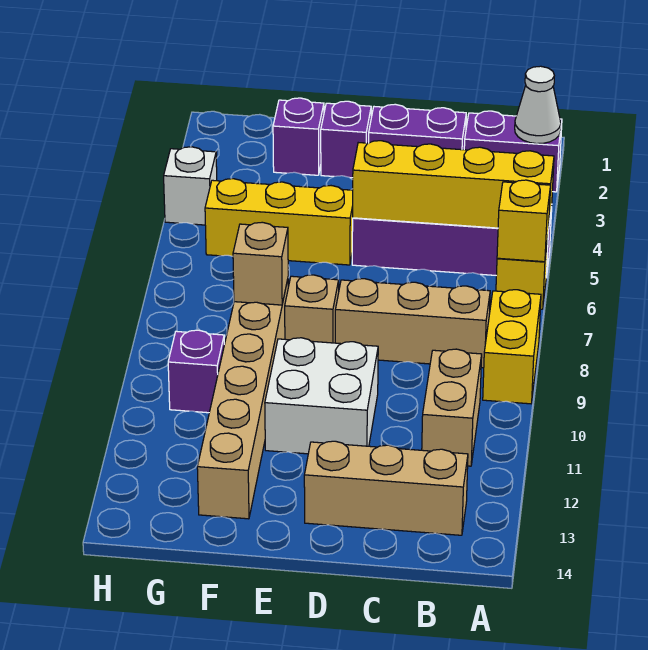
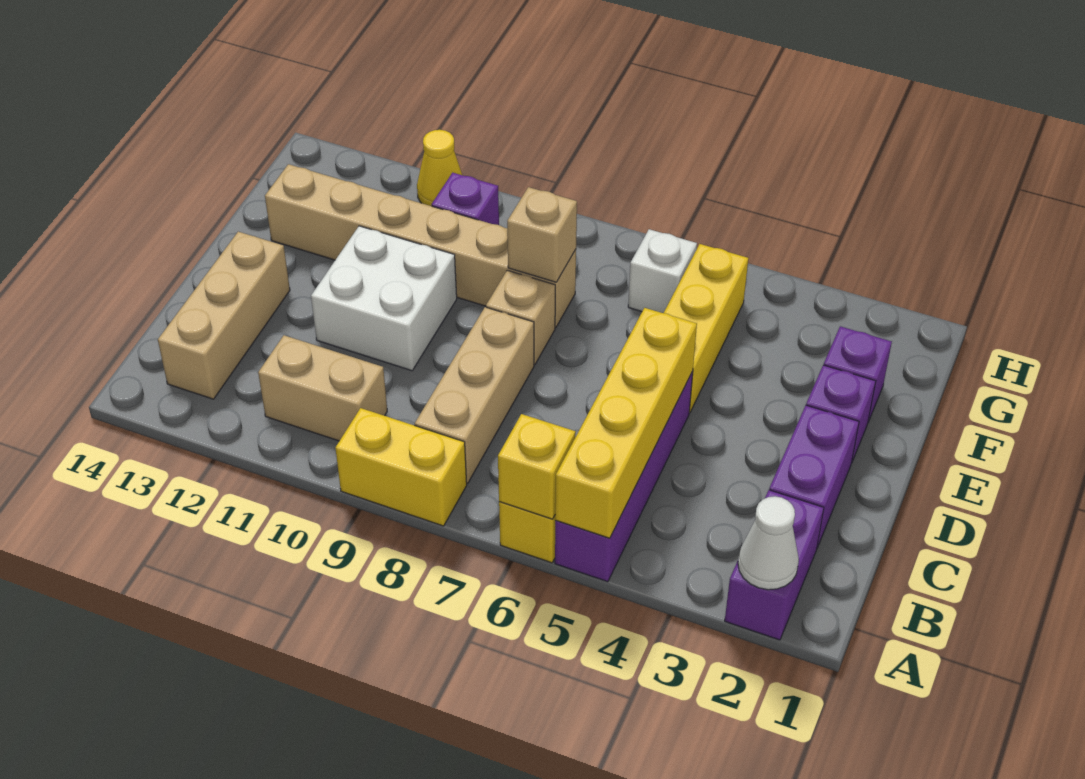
white brick H4 level 1 -> white brick G6 level 1
none -> yellow cone H11 level 1

